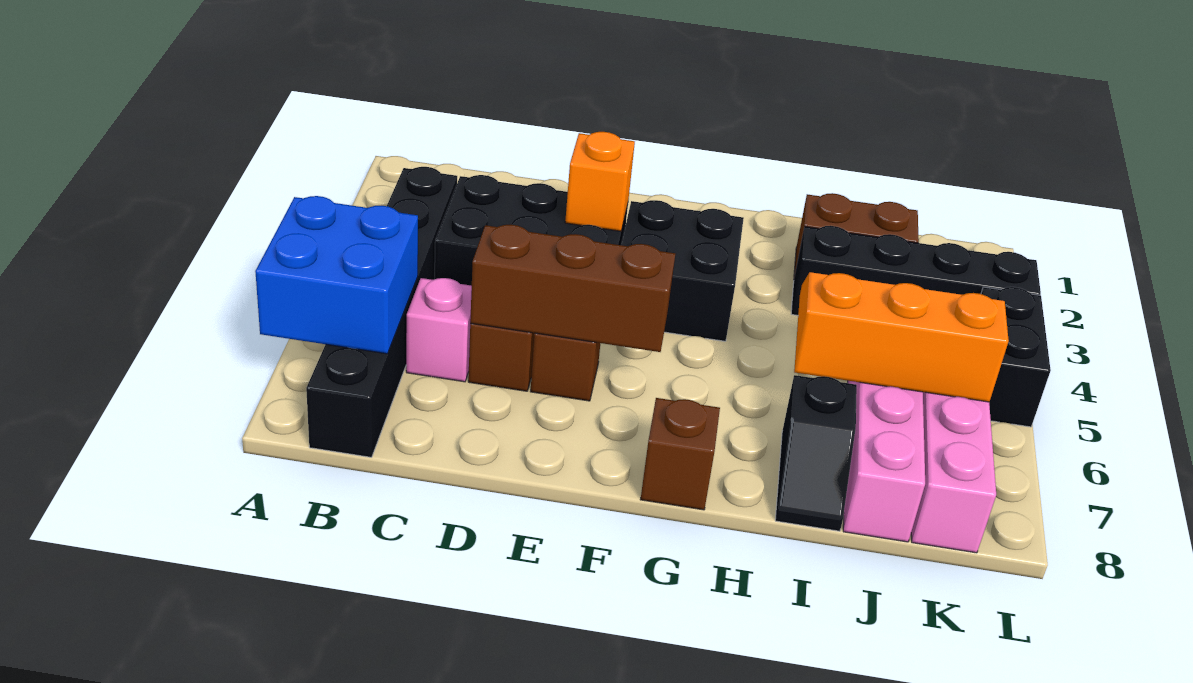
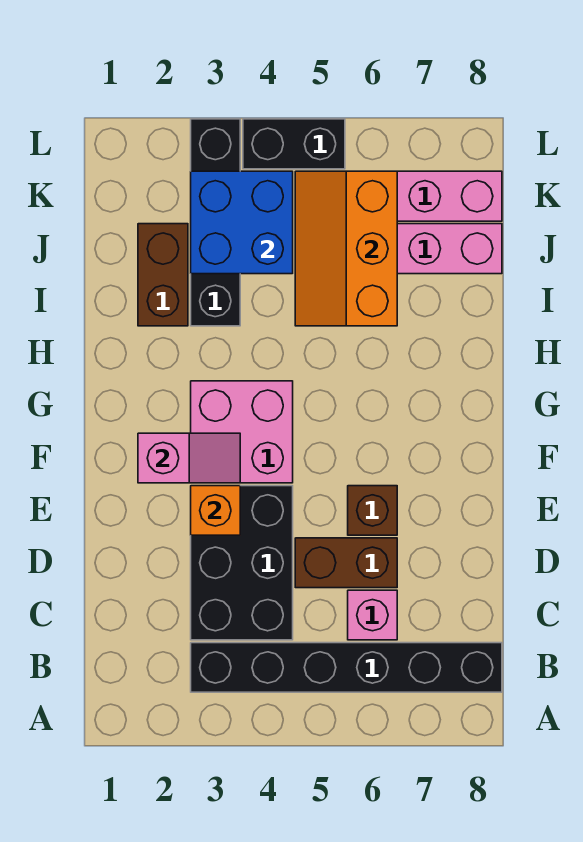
blue brick A6:B7 level 2 -> blue brick J3:K4 level 2
brown brick D6:F6 level 2 -> none
none -> pink slope F2:F3 level 2 top 2
black brick F3:G4 level 1 -> pink brick F3:G4 level 1
brown brick G8 level 1 -> none
black slope I7:I8 level 1 top 7 -> none

